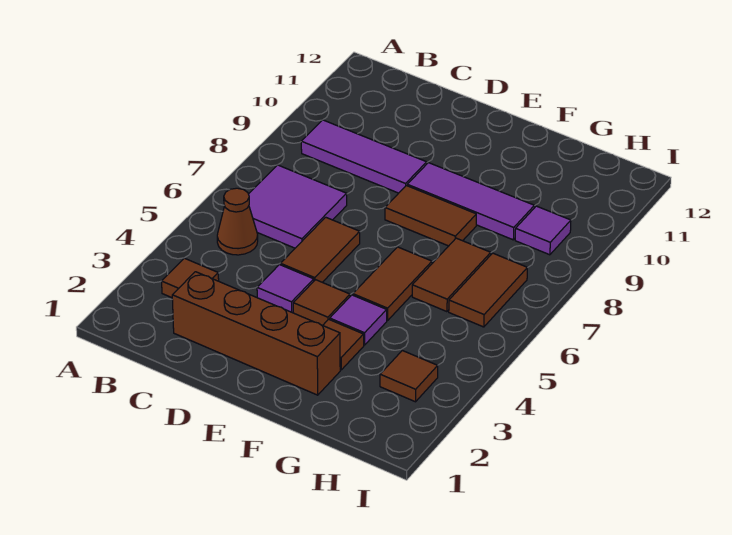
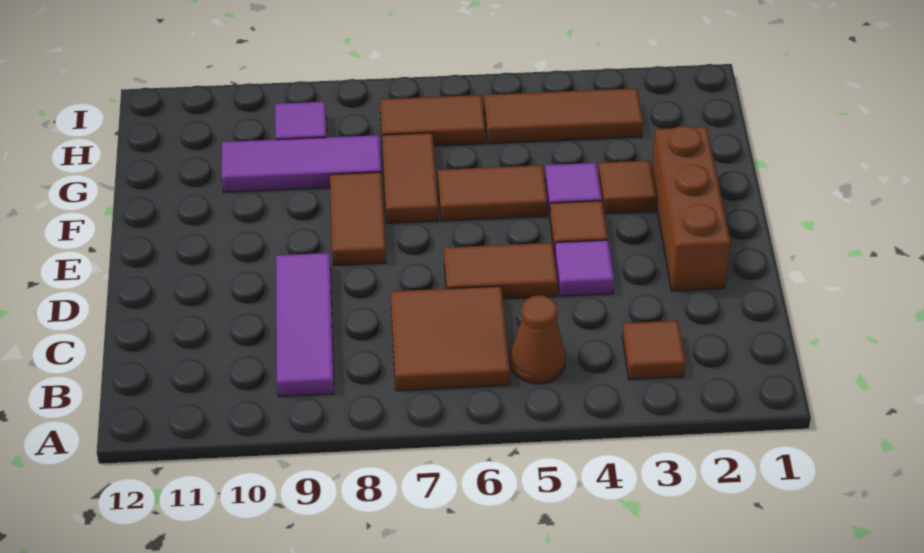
purple tile B6:C7 level 1 -> brown tile B6:C7 level 1
brown brick C2:F2 level 1 -> brown brick D2:F2 level 1
purple tile E9:G9 level 1 -> purple tile G8:G10 level 1
brown tile G6:G7 level 1 -> brown tile F7:G7 level 1
brown tile H3 level 1 -> brown tile H3:H5 level 1

